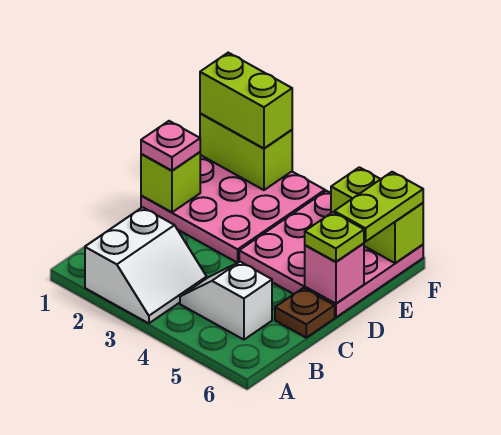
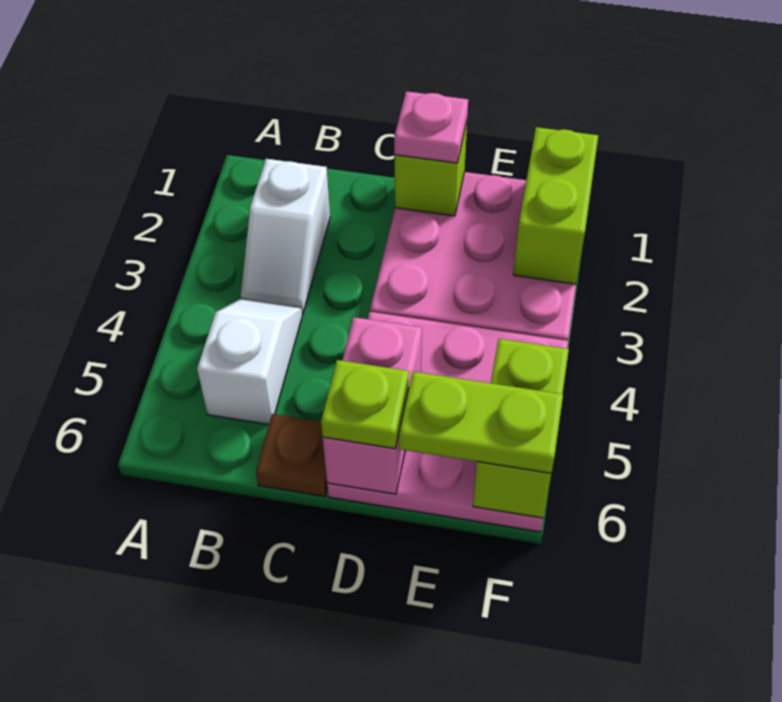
white slope A2:B3 level 1 top 2 -> white slope B2:B3 level 1 top 2
pink brick D6 level 2 -> pink brick D5:D6 level 2
lime brick F1:F2 level 3 -> none

